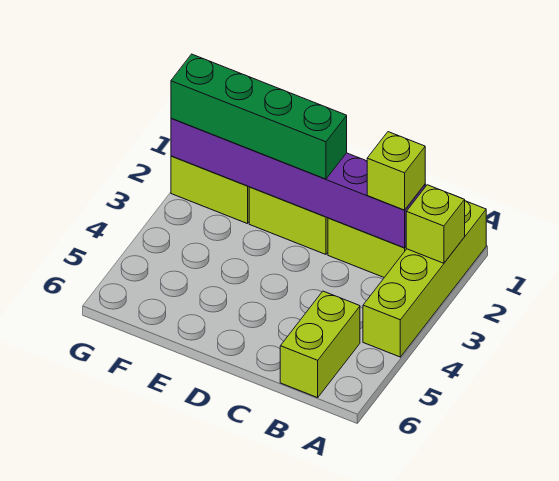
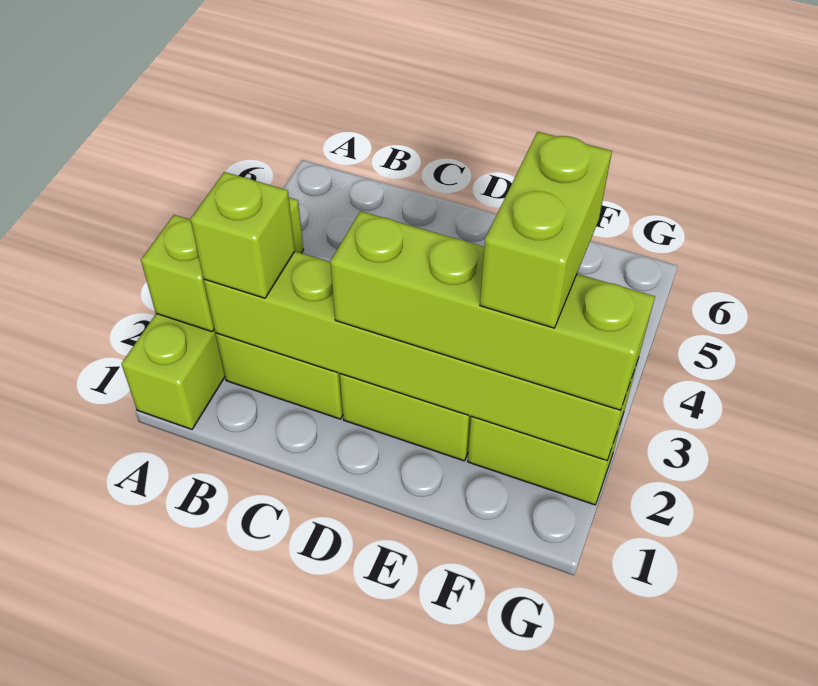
purple brick B2:G2 level 2 -> lime brick B2:G2 level 2
lime brick B5:B6 level 1 -> lime brick F2:F3 level 4
green brick D2:G2 level 3 -> lime brick D2:G2 level 3

